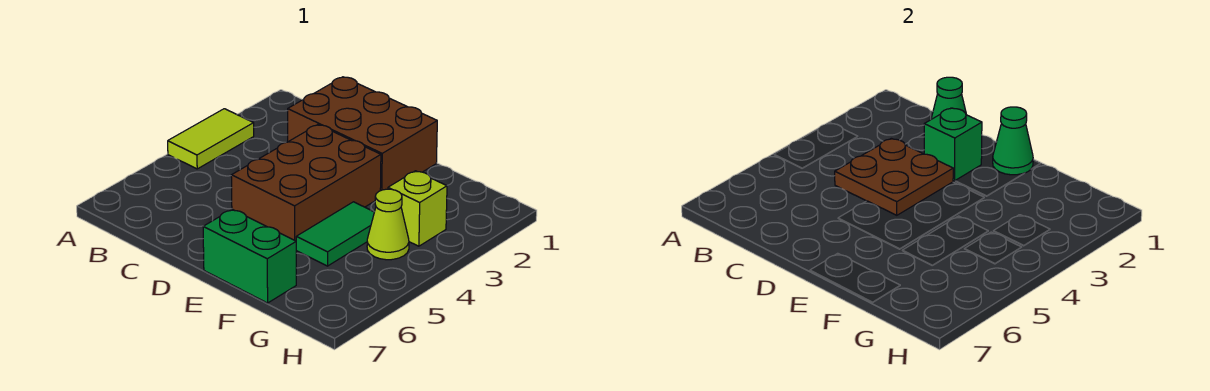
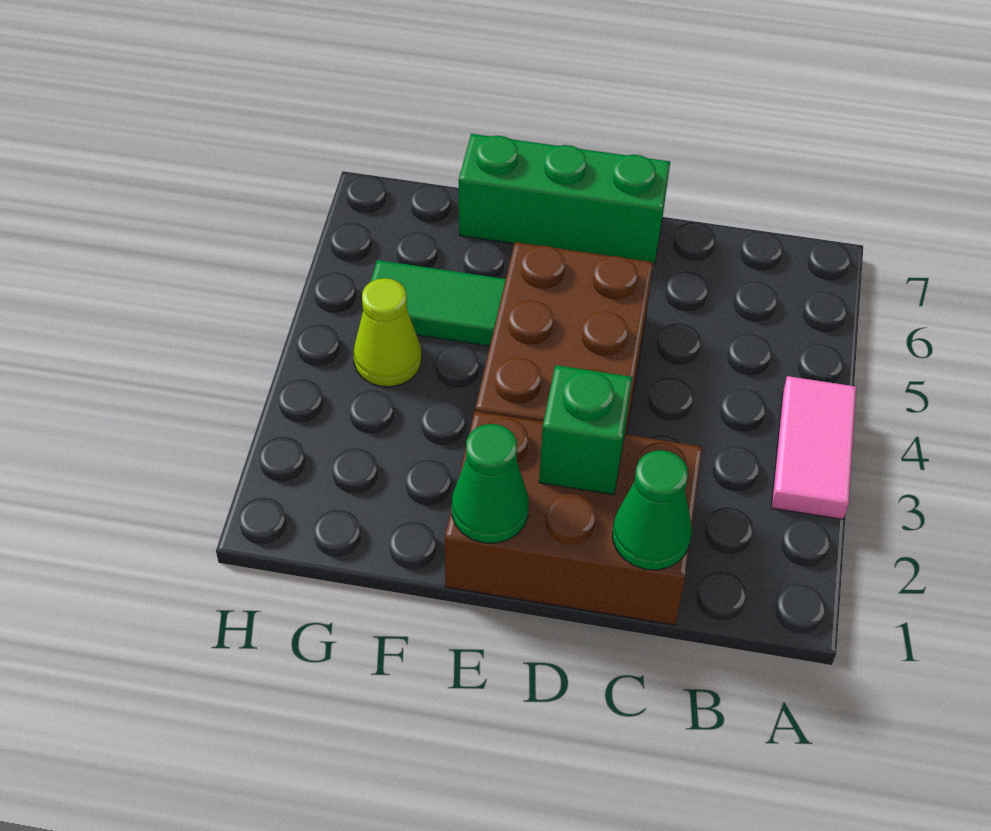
lime tile A3:A4 level 1 -> pink tile A3:A4 level 1
brown plate C3:D4 level 2 -> none
green brick E7:F7 level 1 -> green brick D7:F7 level 1
green tile F4:F5 level 1 -> green tile F5:G5 level 1
lime brick G3 level 1 -> none

